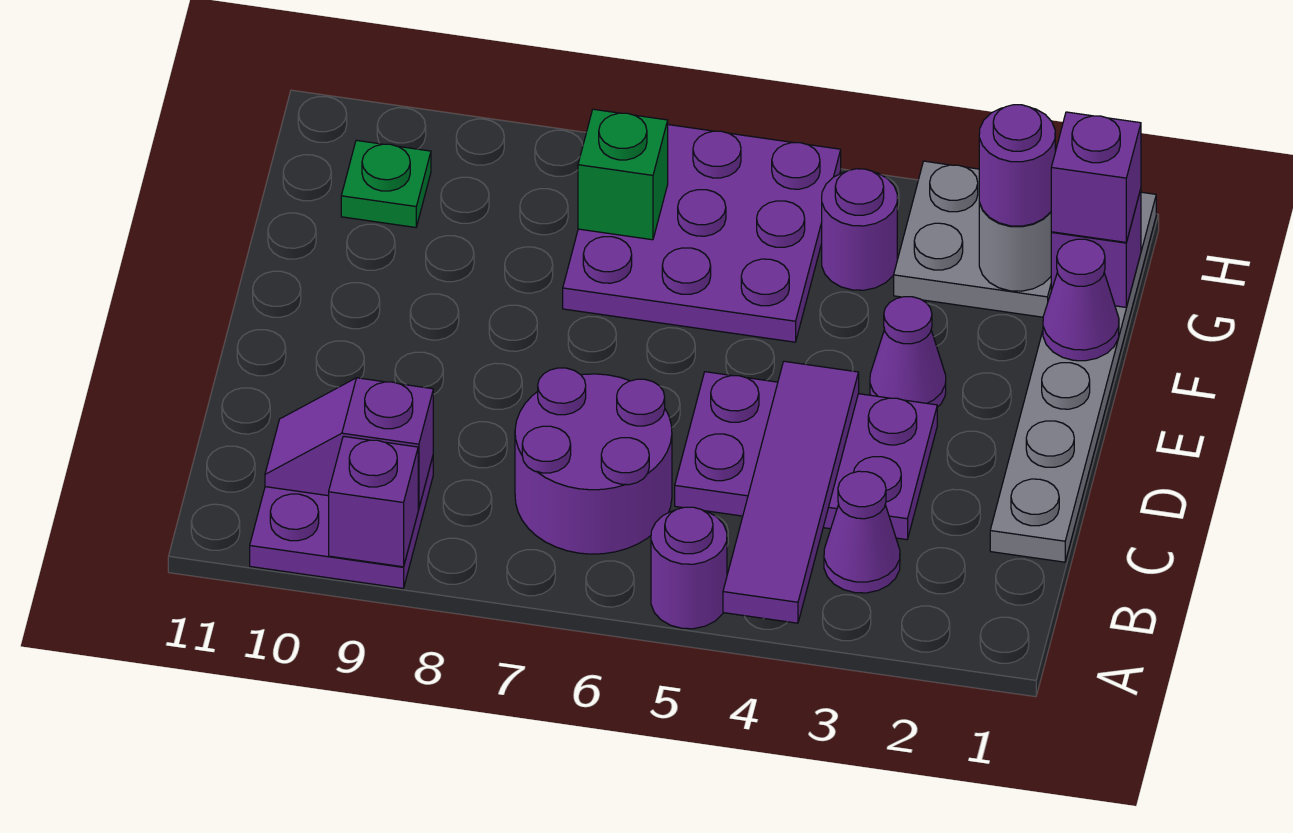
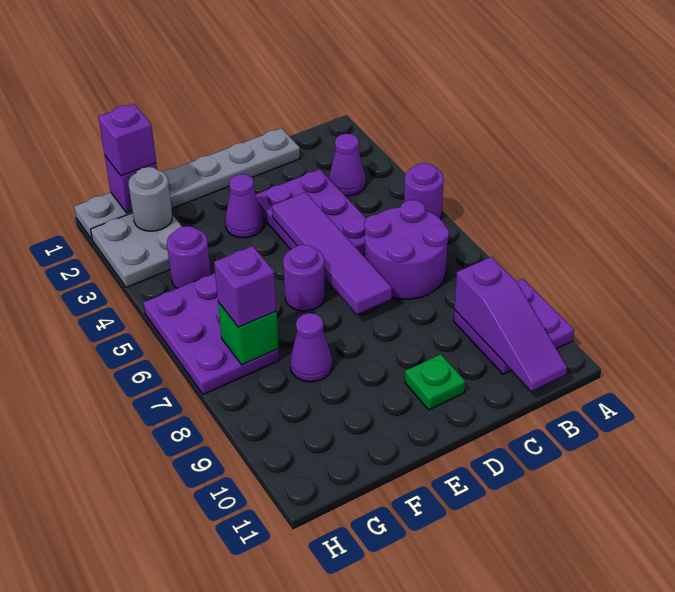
purple tile A4:D4 level 2 -> purple tile D4:D7 level 2
purple brick A9 level 2 -> purple brick G7 level 3
purple slope B9:B10 level 2 top 9 -> purple slope B9:B11 level 2 top 9
purple cone F1 level 2 -> purple cone F8 level 1
purple plate F5:H7 level 1 -> purple plate G5:H7 level 1
purple round brick G2 level 3 -> purple round brick E6 level 1
green plate G10 level 1 -> green plate D10 level 1

